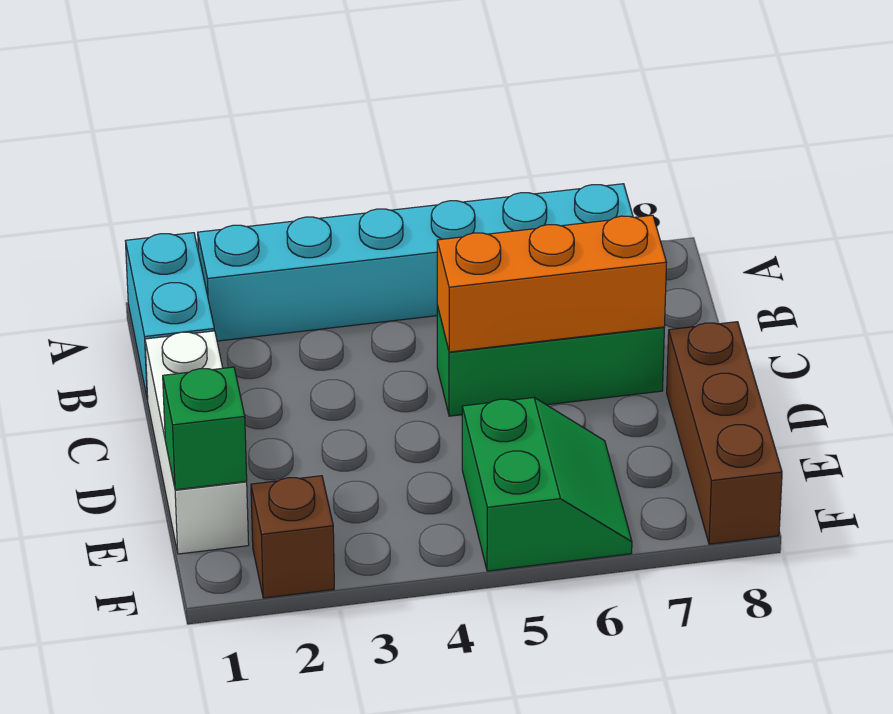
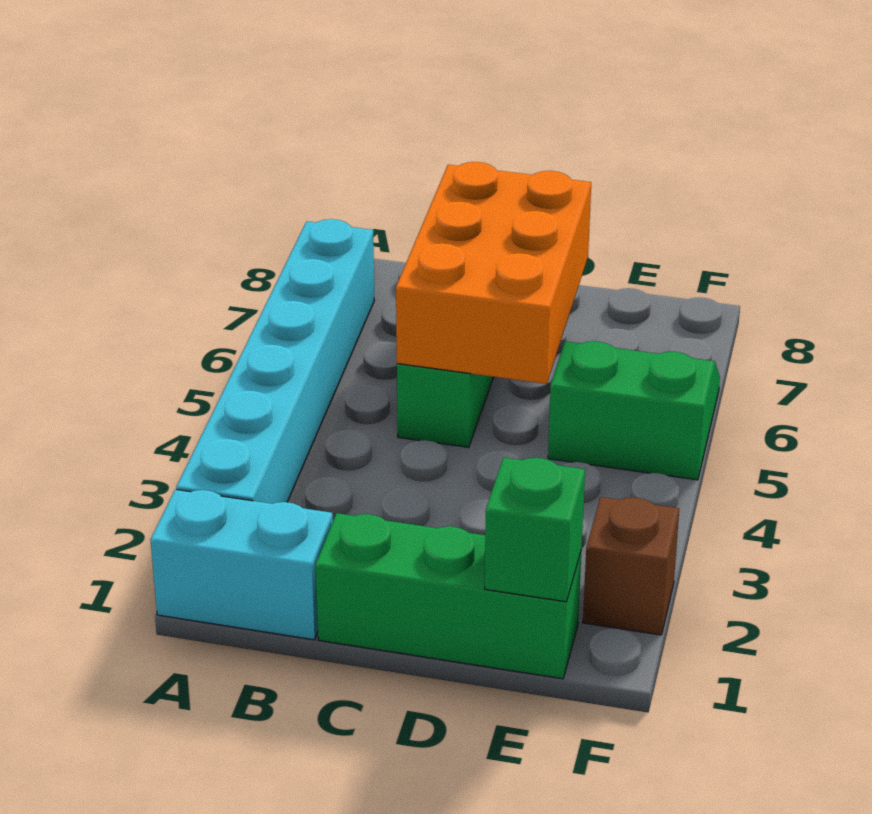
white brick C1:E1 level 1 -> green brick C1:E1 level 1
orange brick C5:C7 level 2 -> orange brick C5:D7 level 2
brown brick D8:F8 level 1 -> none

